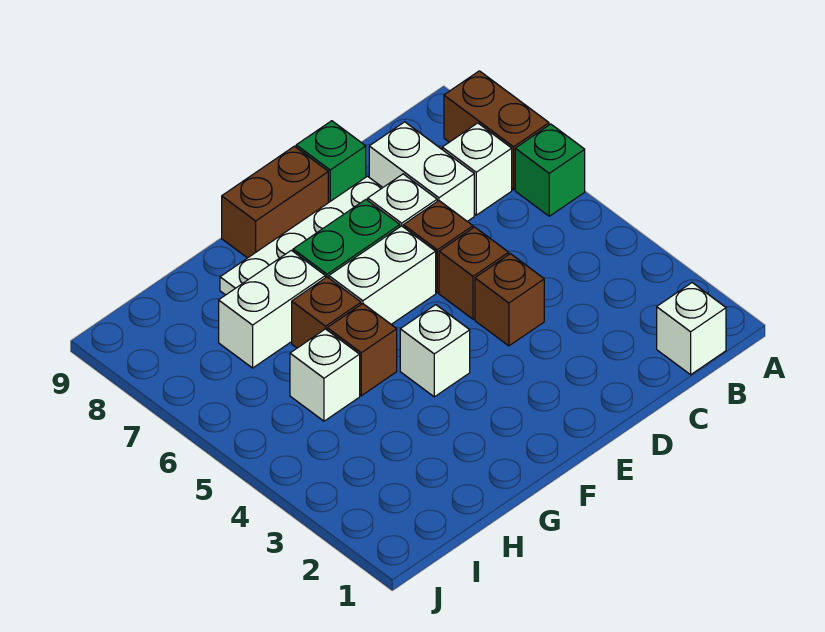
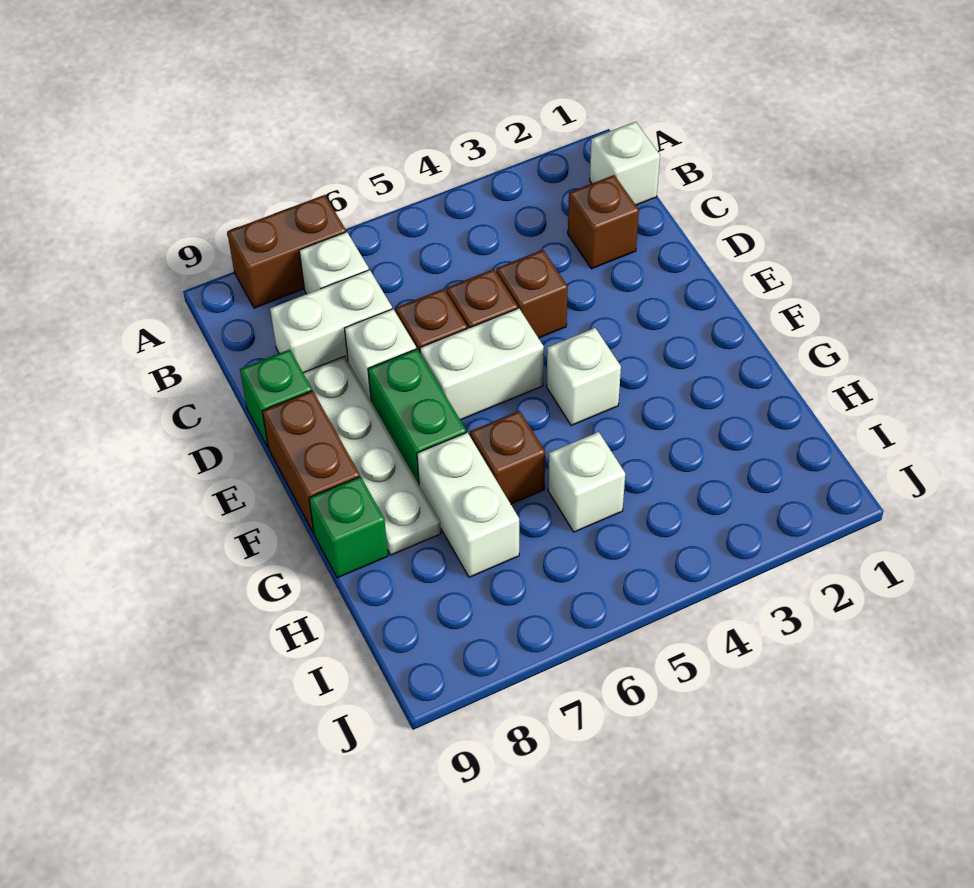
green brick A6 level 1 -> green brick G9 level 1
white brick E6:F6 level 1 -> white brick E5:E6 level 1
brown brick G5 level 1 -> brown brick C2 level 1

